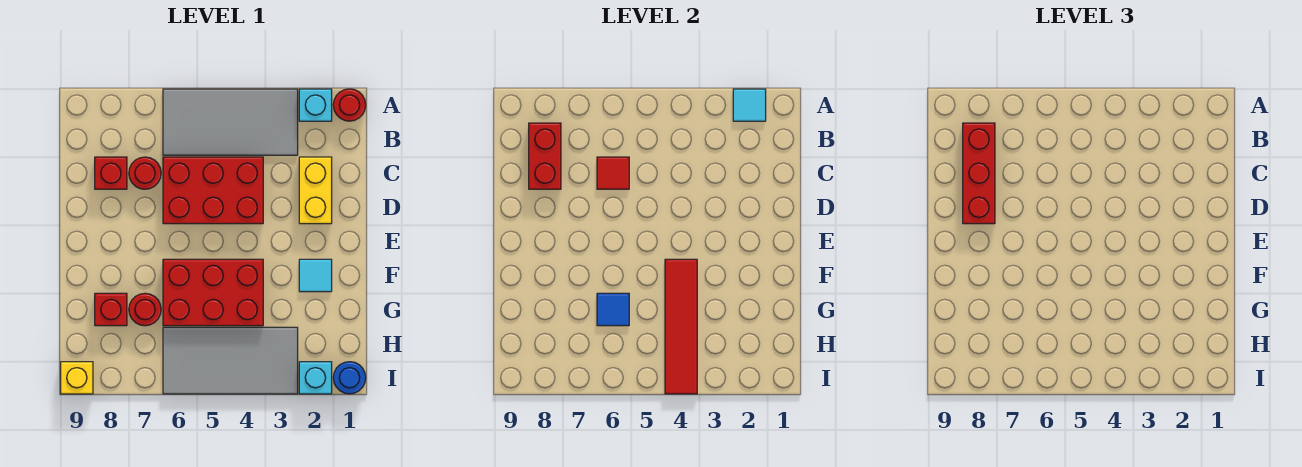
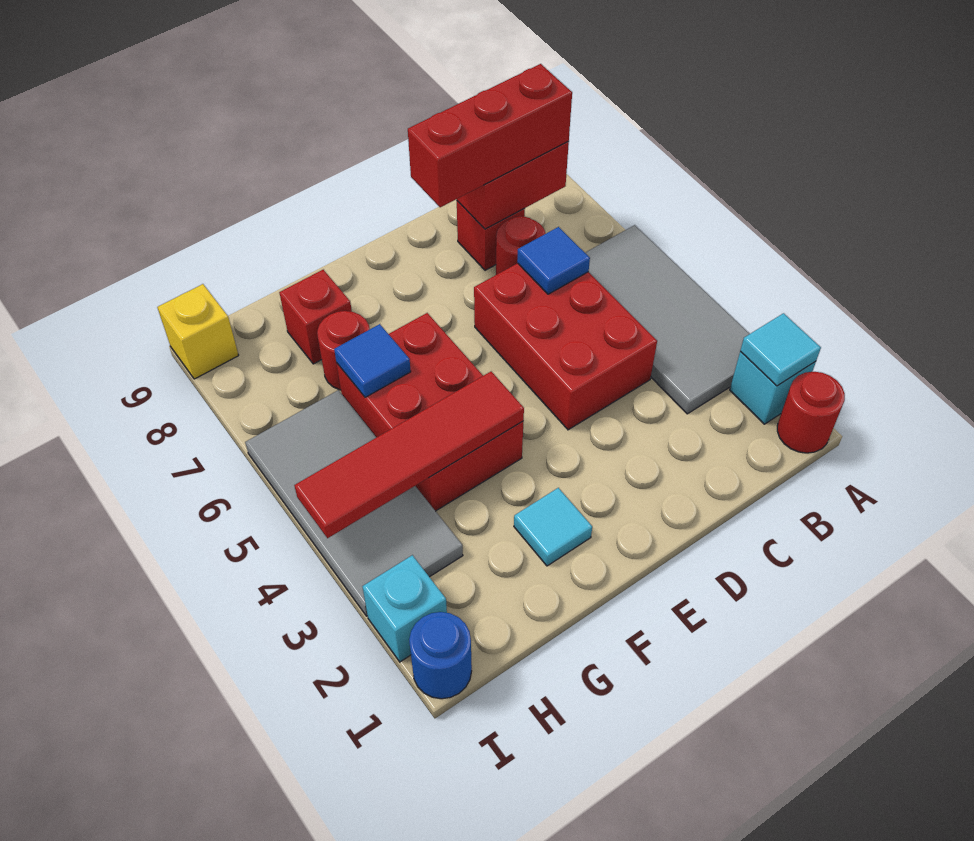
yellow brick C2:D2 level 1 -> none
red tile C6 level 2 -> blue tile C6 level 2

